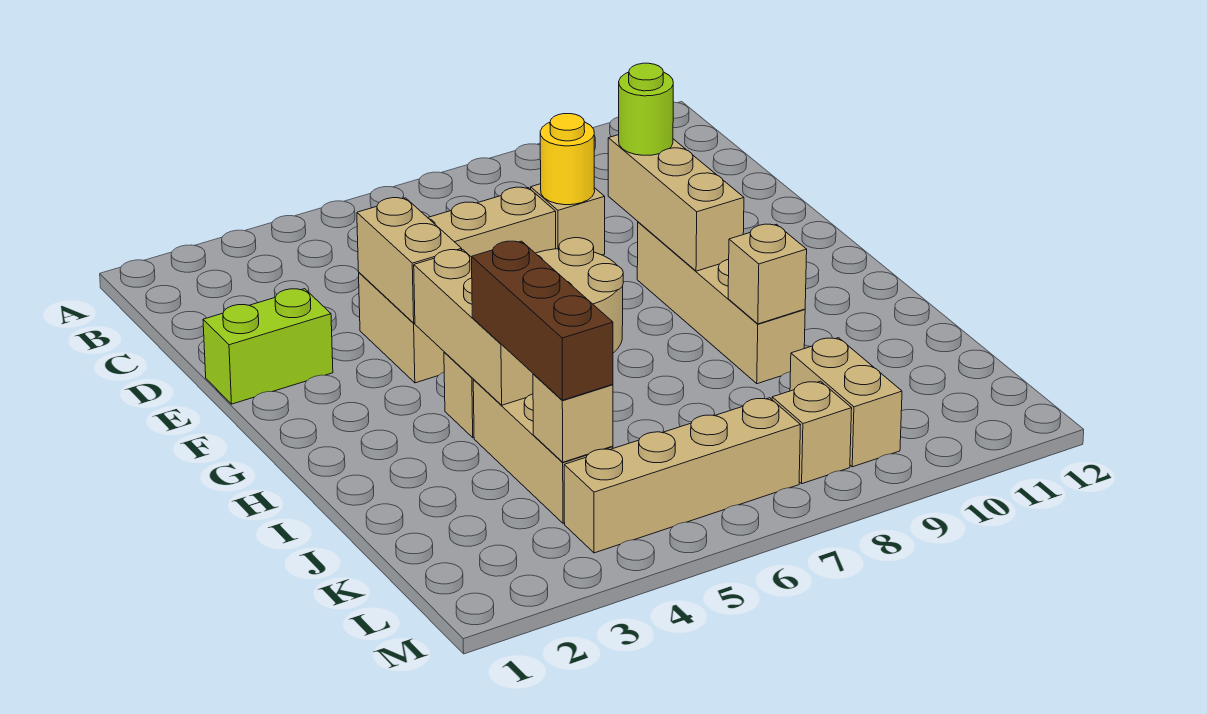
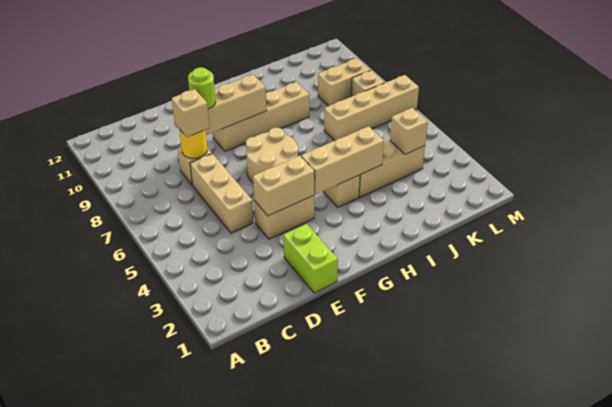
brown brick I4:K4 level 3 -> none
tan brick I9 level 2 -> tan brick D8 level 3
tan brick L4:L7 level 1 -> tan brick J7:M7 level 1

